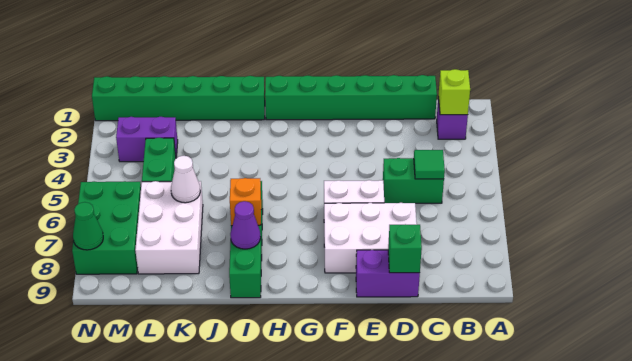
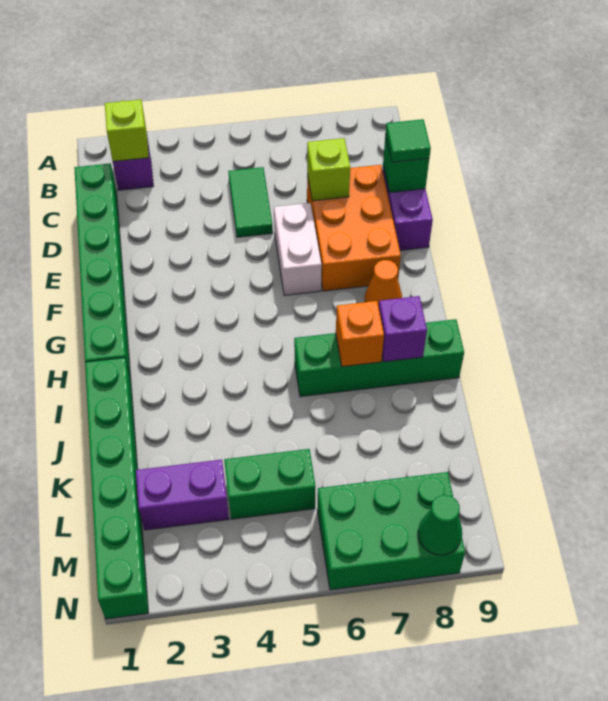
green brick C5:D5 level 1 -> green tile C5:D5 level 1
green tile C5 level 2 -> green tile D9 level 3
white brick D7:F8 level 1 -> orange brick D7:F8 level 1
none -> lime brick D7 level 2
none -> orange cone G8 level 1
purple cone I8 level 2 -> purple brick I8 level 2
white brick K6:L8 level 1 -> none
white cone K6 level 2 -> none
purple brick L3:M3 level 1 -> purple brick L2:L3 level 1

